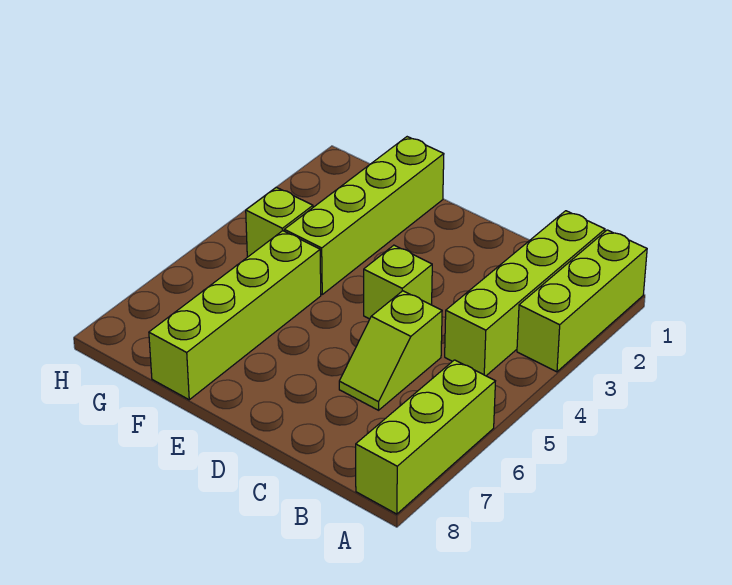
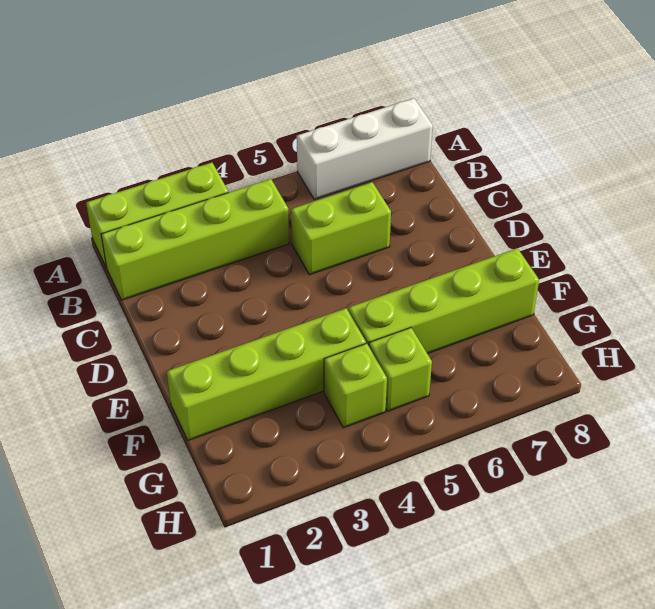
lime brick A6:A8 level 1 -> white brick A6:A8 level 1
lime slope C5:C6 level 1 top 5 -> lime brick C5:C6 level 1
lime brick D4 level 1 -> lime brick G5 level 1

